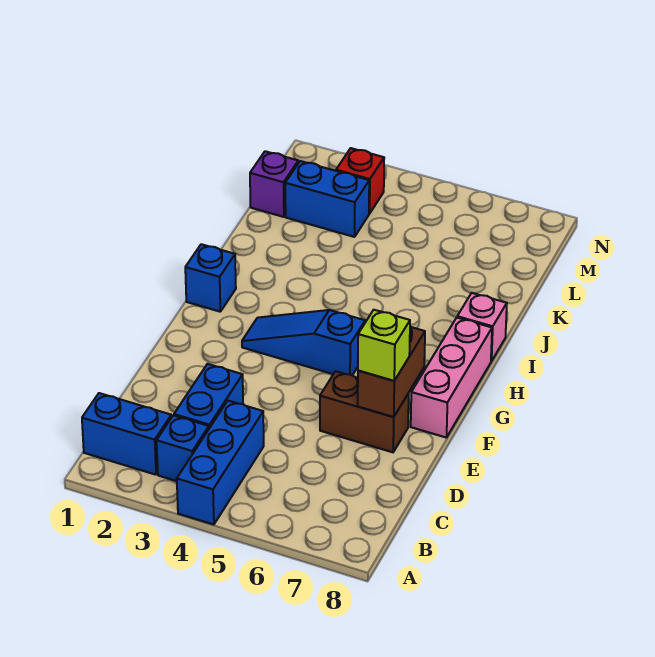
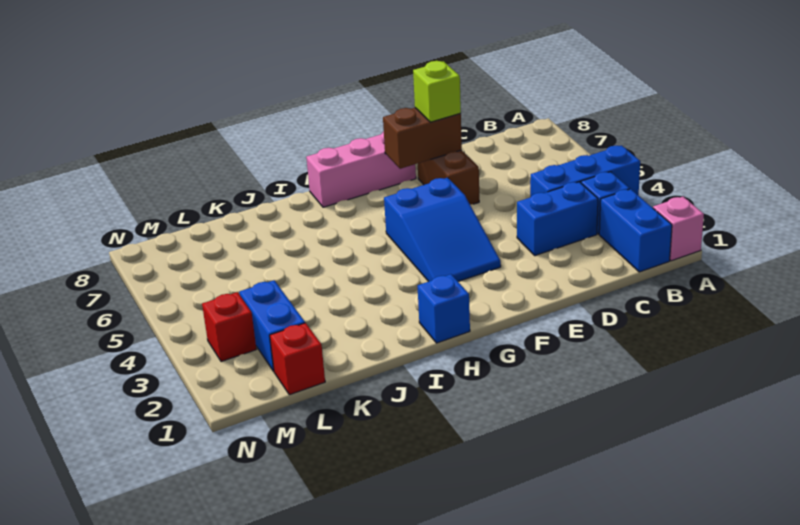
blue slope G3:G5 level 1 top 5 -> blue slope F3:G5 level 1 top 5
pink brick I8 level 1 -> pink brick A1 level 1
purple brick L1 level 1 -> red brick L1 level 1

